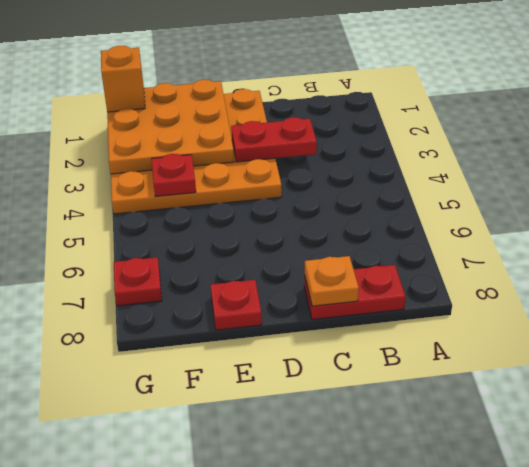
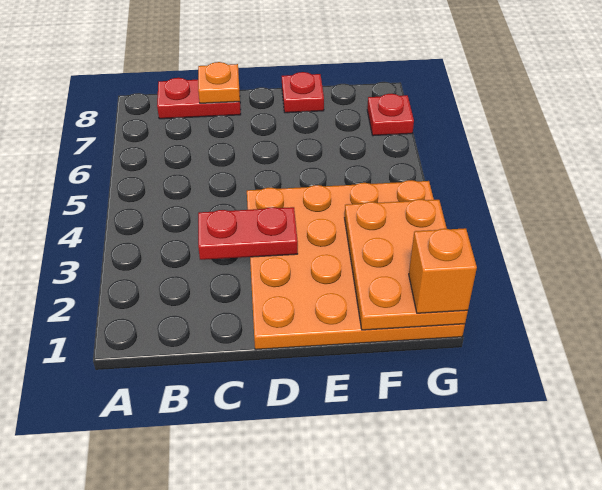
orange plate E1:G3 level 2 -> orange plate F1:G3 level 2
red plate F4 level 2 -> none

